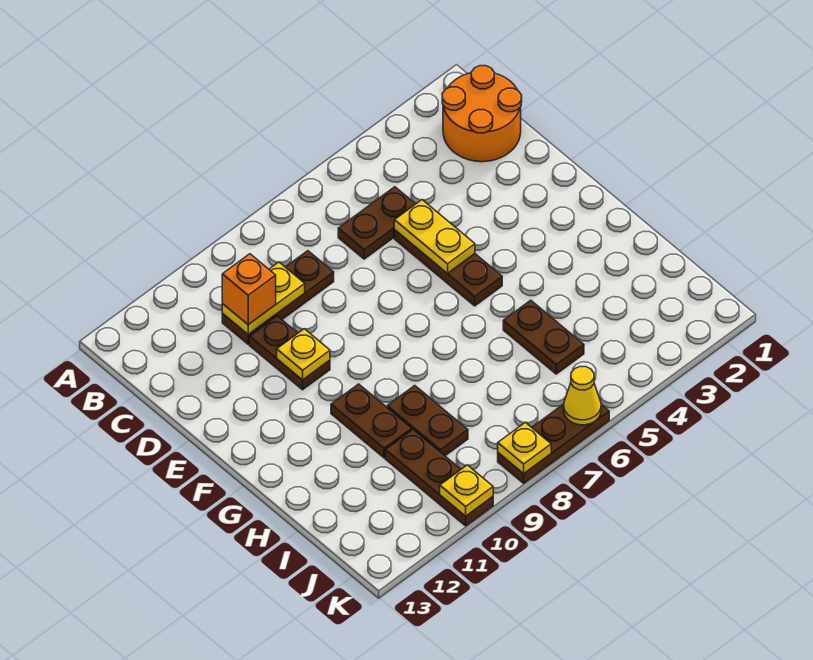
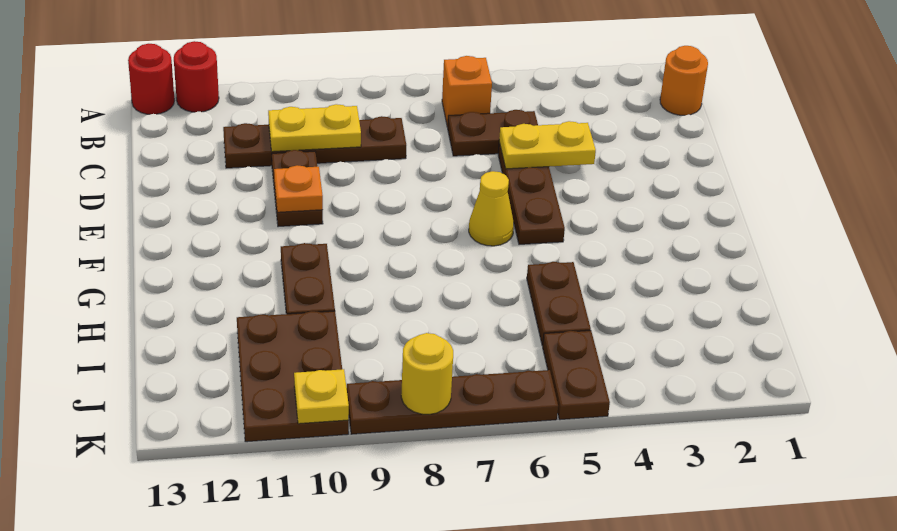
none -> red round brick A12 level 1
none -> red round brick A13 level 1
orange round brick B1:C2 level 1 -> orange round brick B1 level 1
brown plate C8:C10 level 1 -> brown plate C8:C11 level 1
orange brick C10 level 3 -> orange brick B6 level 1
yellow plate D5:E5 level 2 -> yellow plate D4:D5 level 2
yellow plate E10 level 2 -> orange plate E10 level 2
brown plate H9:I9 level 1 -> brown plate J5:K5 level 1
brown plate I10:K10 level 1 -> brown plate I10:K11 level 1
brown plate K6:K8 level 1 -> brown plate K6:K9 level 1
yellow cone K6 level 2 -> yellow cone F6 level 1
yellow plate K8 level 2 -> yellow round brick K8 level 2

